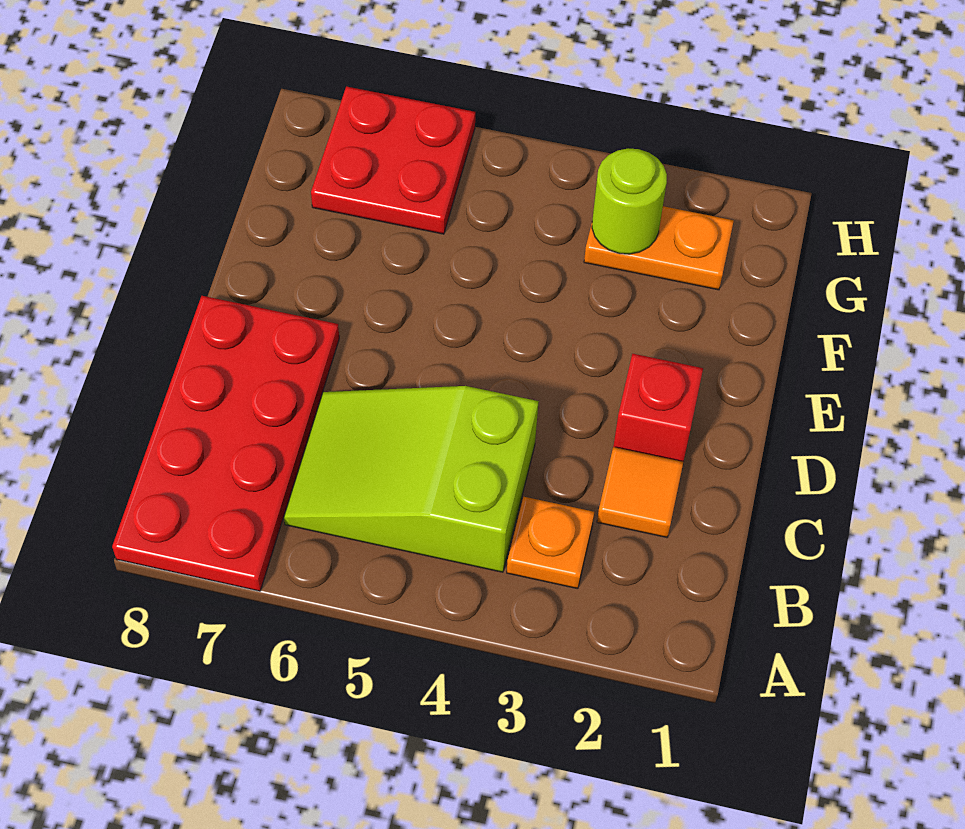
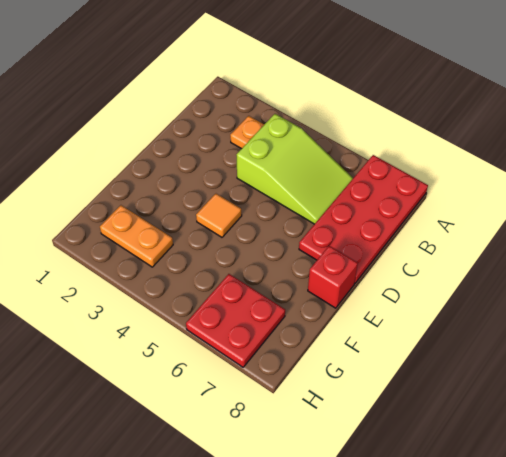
orange tile C2 level 1 -> orange tile E4 level 1
red brick D2 level 1 -> red brick E8 level 1
lime round brick G3 level 2 -> none

